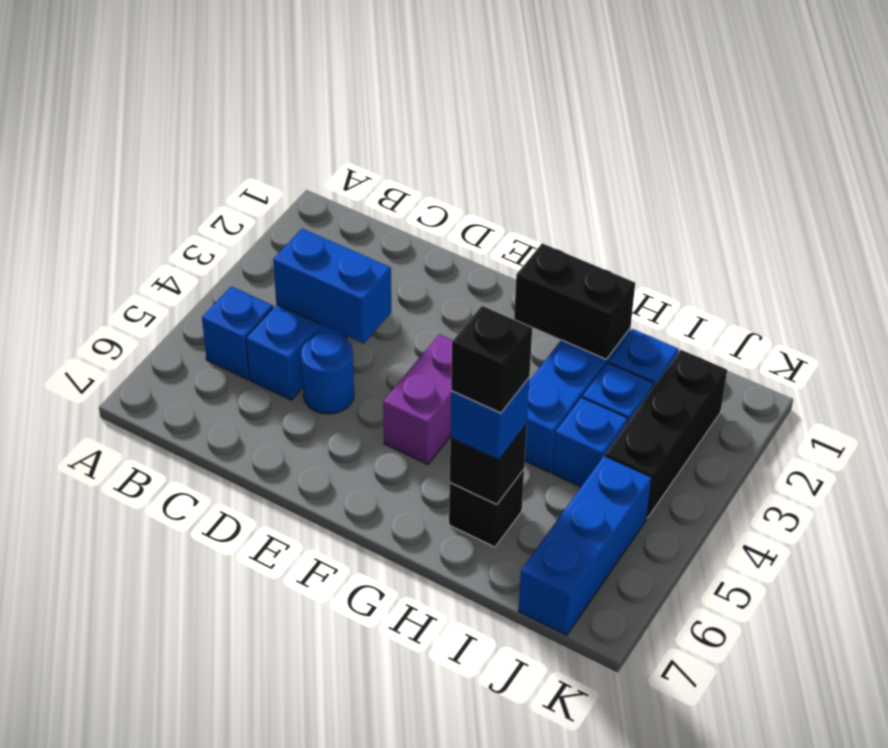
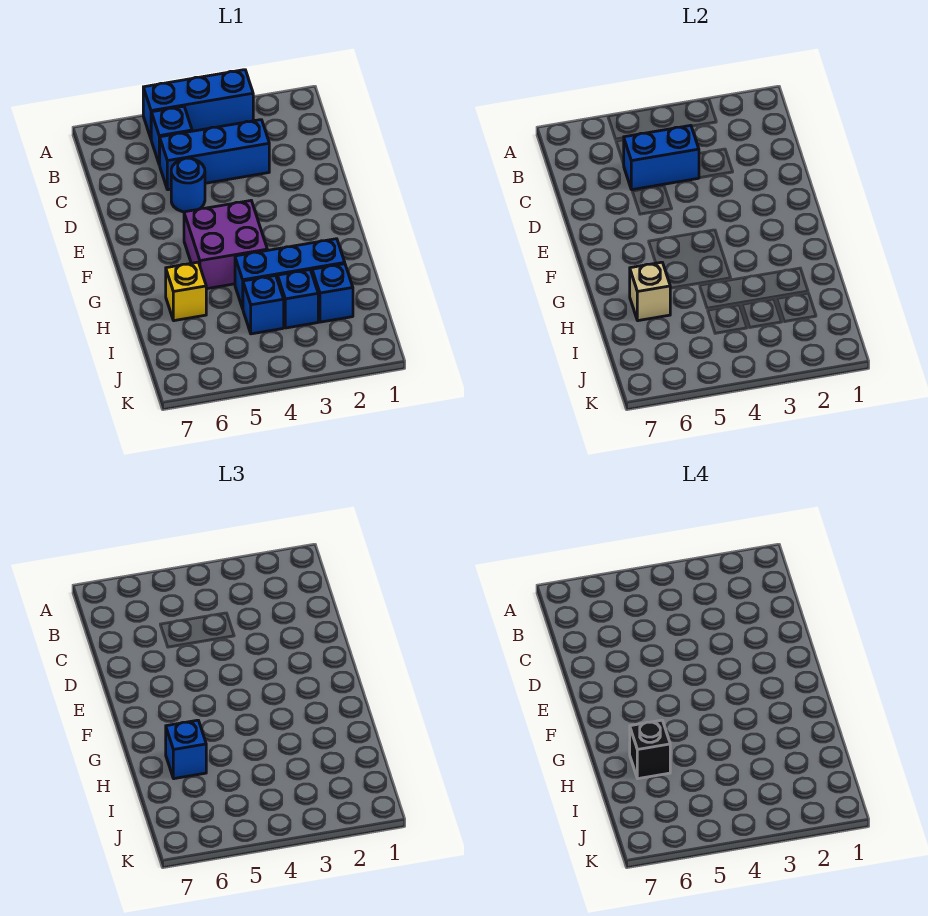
blue brick C4:D4 level 2 -> blue brick C4:C5 level 2
purple brick F4:F5 level 1 -> purple brick F4:G5 level 1
black brick G2:H2 level 2 -> none
black brick H6 level 1 -> yellow brick H6 level 1
black brick H6 level 2 -> tan brick H6 level 2
black brick J2:J4 level 1 -> none
blue brick J5:J7 level 1 -> blue brick A3:A5 level 1

